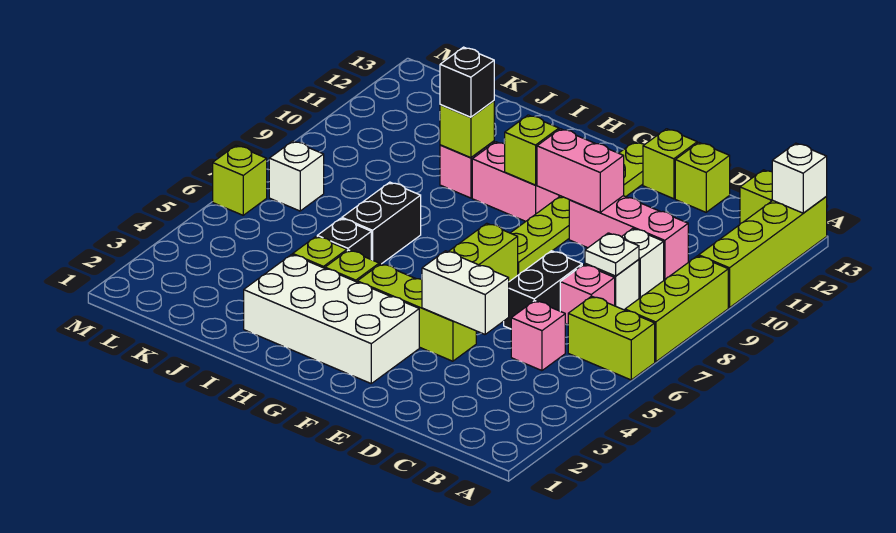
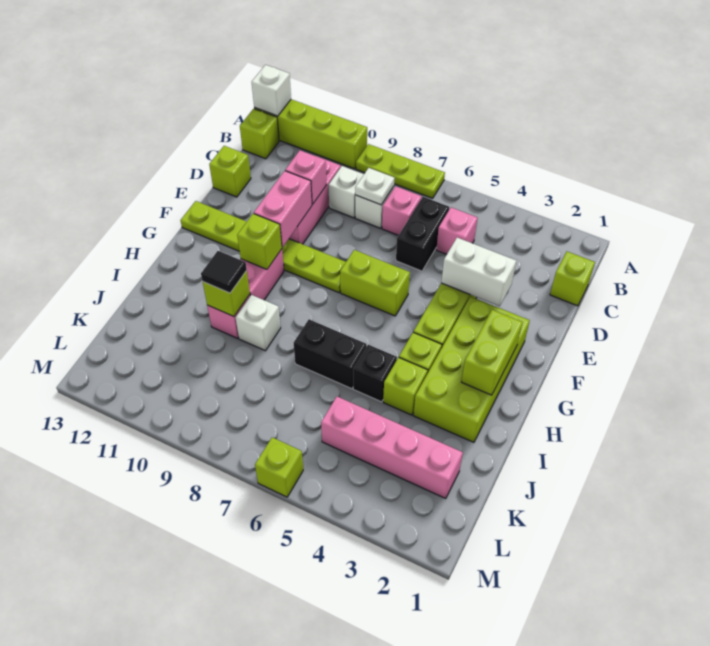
lime brick A6:B6 level 1 -> lime brick G2:H2 level 2
lime brick A7:A9 level 1 -> lime plate A7:A9 level 1
white brick D4:E4 level 2 -> white brick E3:E4 level 2
black brick D6:D7 level 1 -> black brick C6:D6 level 1
none -> pink brick D10 level 2
lime brick E13 level 1 -> lime brick C1 level 1
white brick F2:I3 level 1 -> lime brick F2:I3 level 1
black brick I10 level 3 -> black tile I10 level 3
none -> pink brick K2:K5 level 1
white brick L7 level 1 -> white brick I9 level 1

